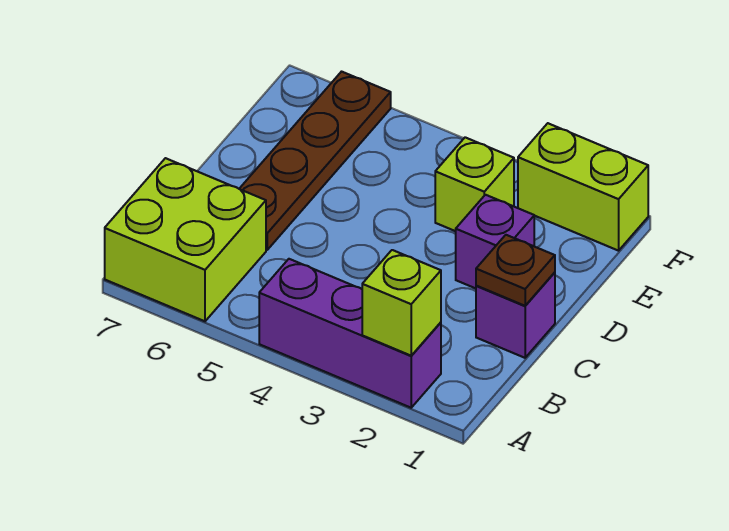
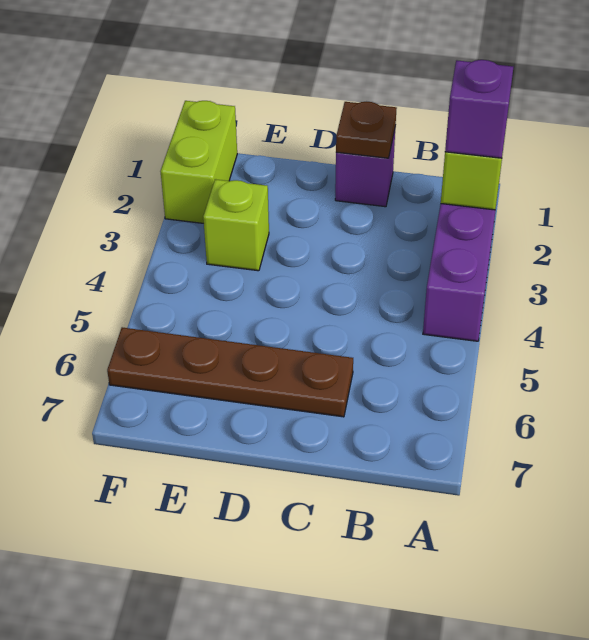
lime brick A6:B7 level 1 -> none
purple brick D2 level 1 -> purple brick A2 level 3

